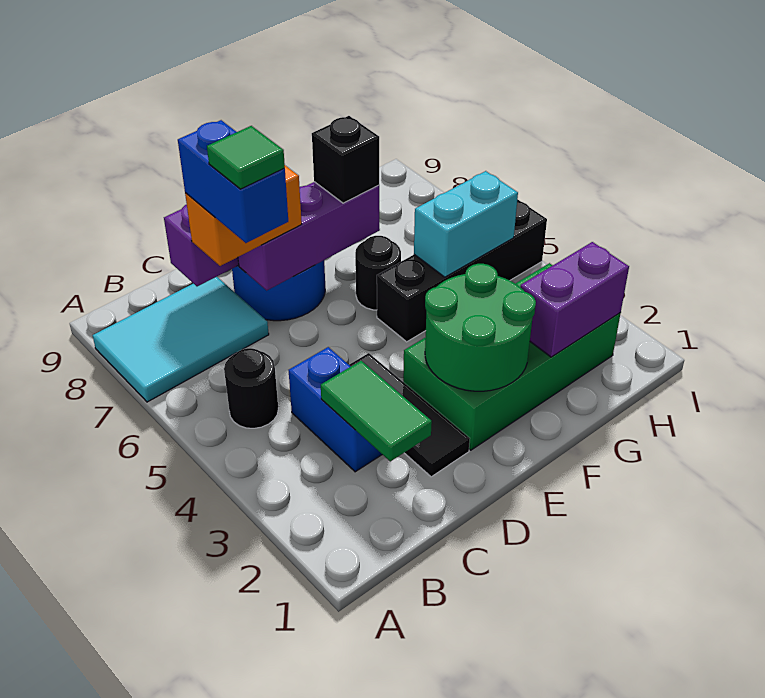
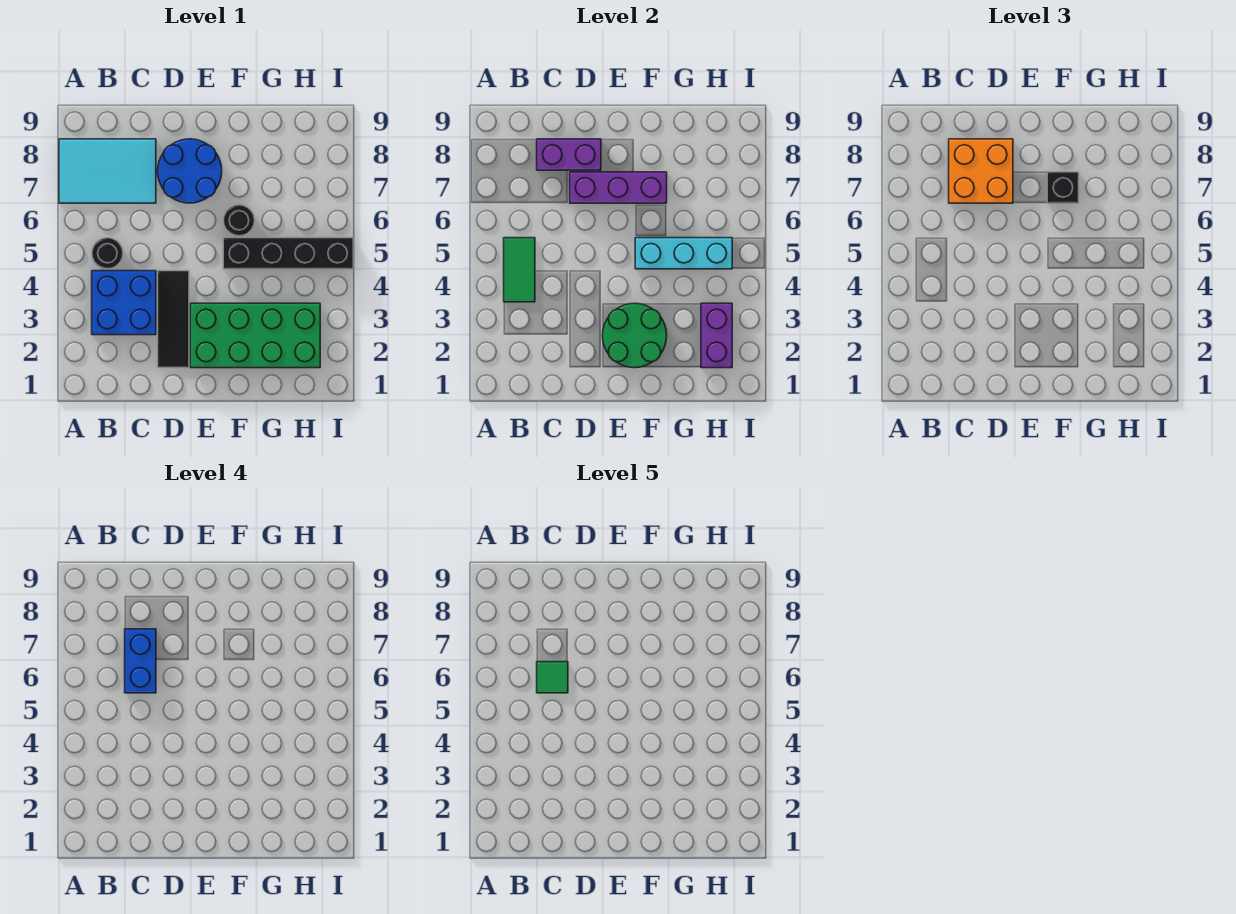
green tile C2:C3 level 2 -> green tile B4:B5 level 2
blue brick C3:C4 level 1 -> blue brick B3:C4 level 1
orange brick C7:D7 level 3 -> orange brick C7:D8 level 3
purple brick G2:H2 level 2 -> purple brick H2:H3 level 2
cyan brick G5:H5 level 2 -> cyan brick F5:H5 level 2

